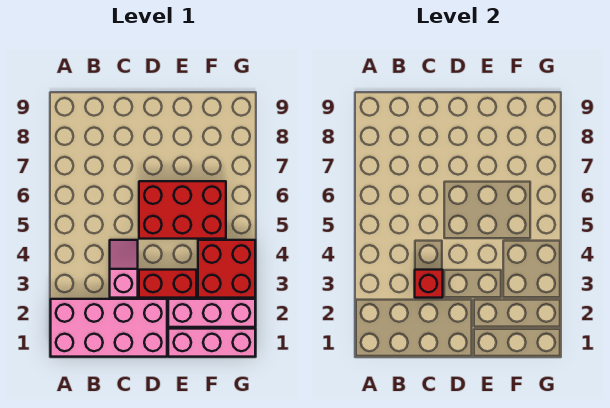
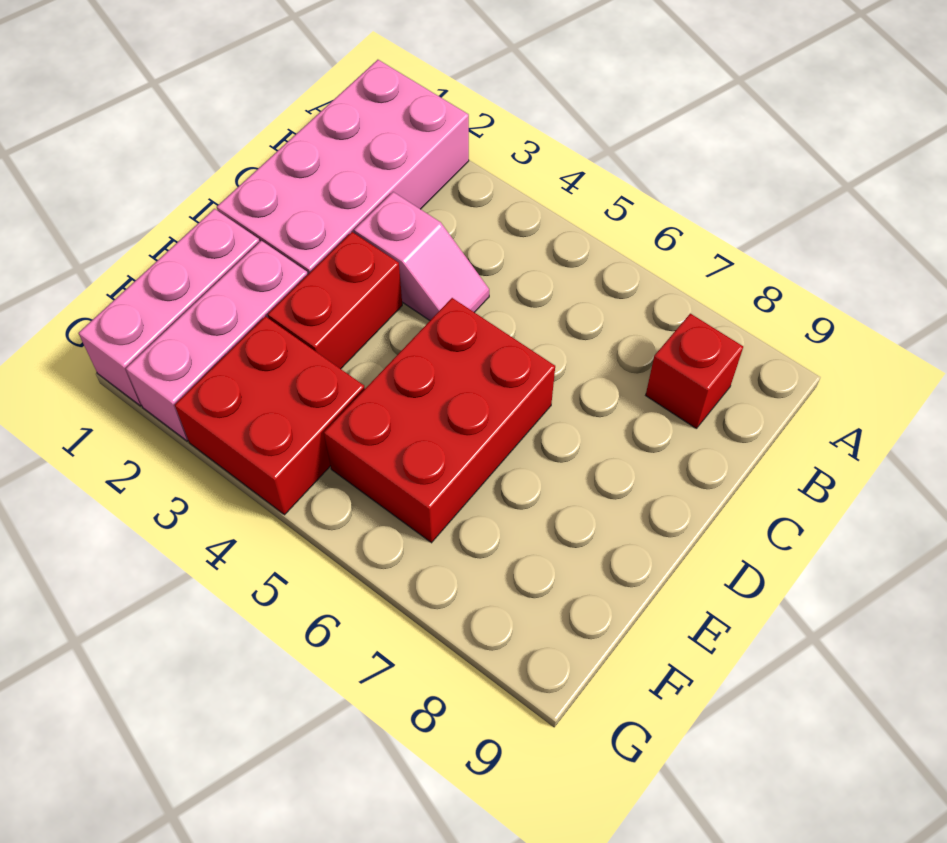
red brick C3 level 2 -> red brick B8 level 1

